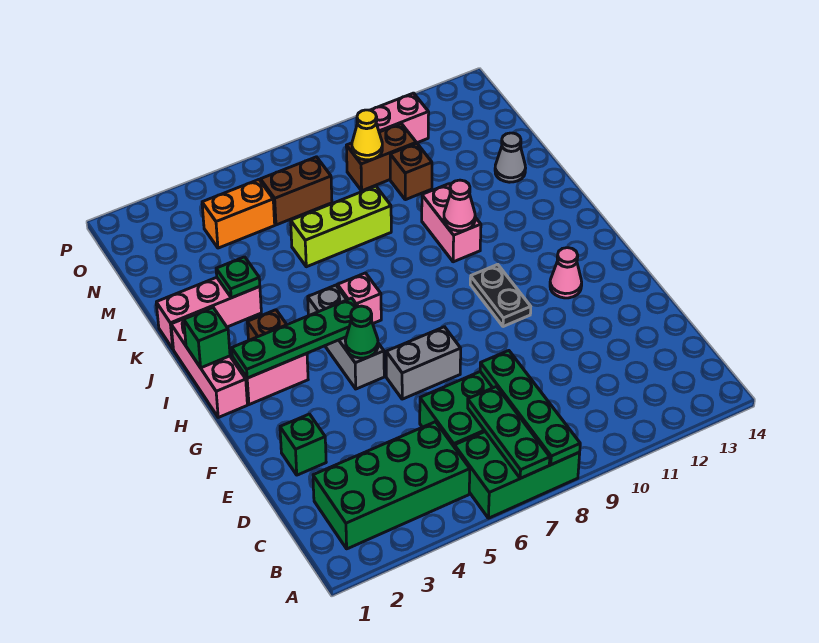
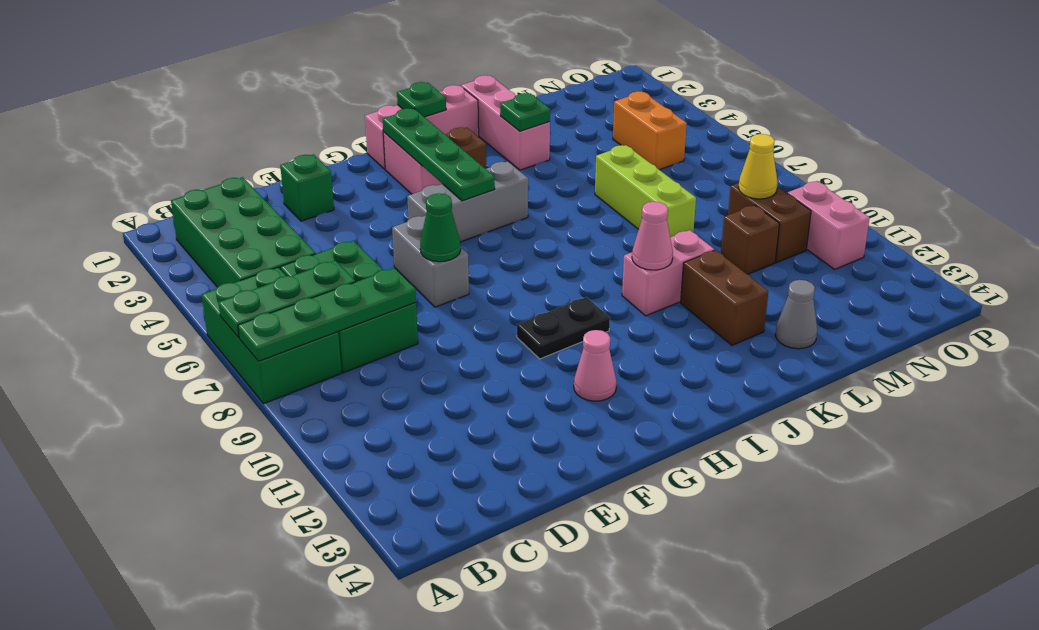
green cone G5 level 2 -> green cone F7 level 2
green brick I1 level 2 -> green plate I1 level 2
pink brick I6 level 1 -> none
brown brick N6:N7 level 1 -> brown brick K11:K12 level 1

